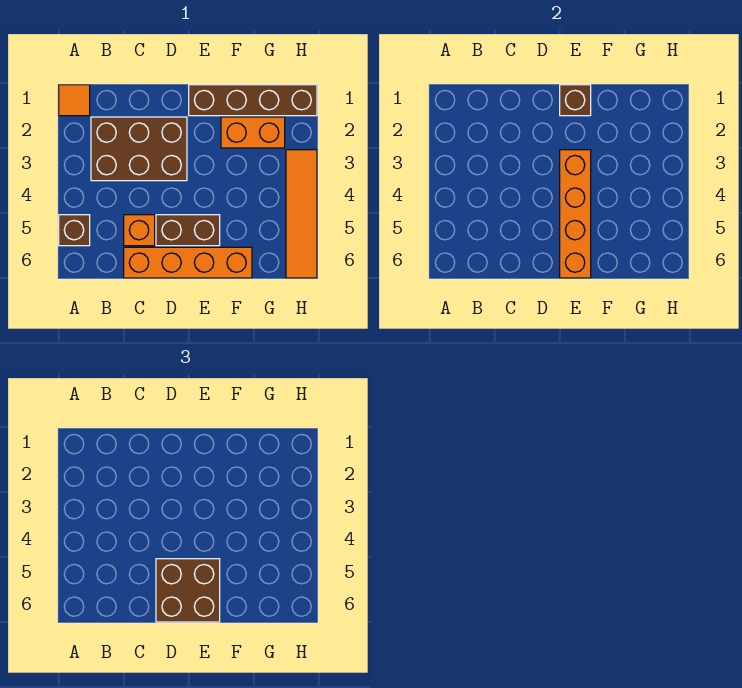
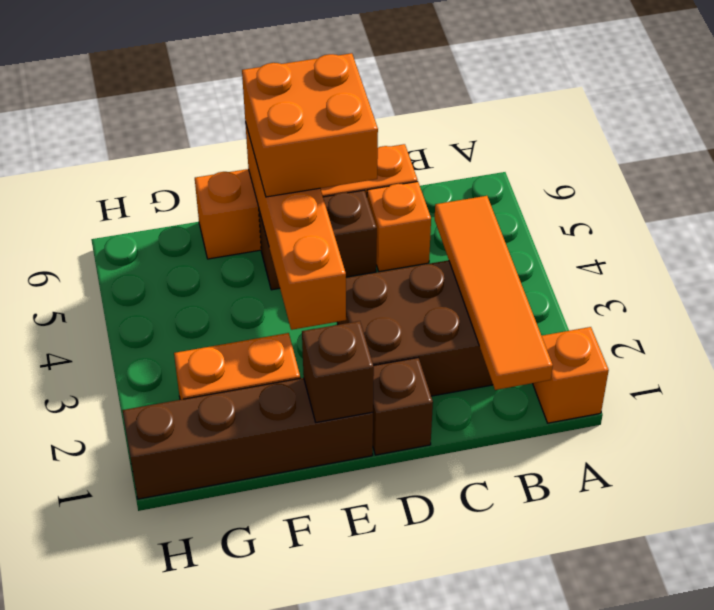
orange tile A1 level 1 -> orange brick A1 level 1
brown brick A5 level 1 -> brown brick D1 level 1
brown brick D5:E6 level 3 -> orange brick D5:E6 level 3
orange tile H3:H6 level 1 -> orange tile B1:B4 level 2

